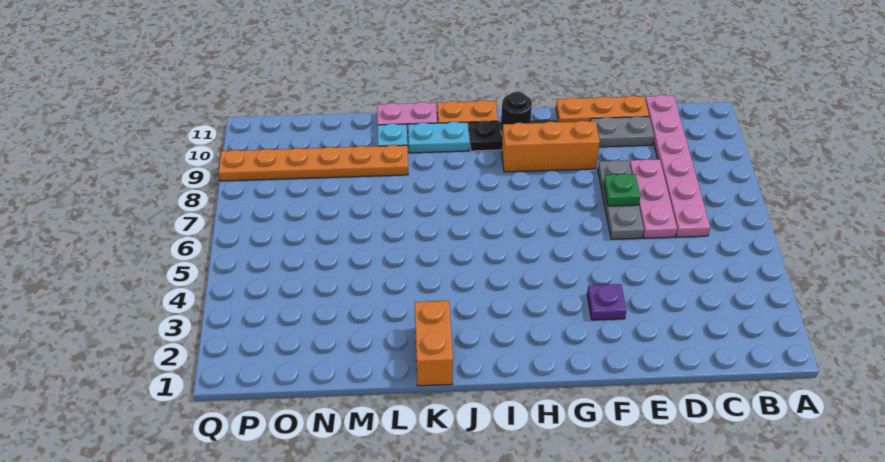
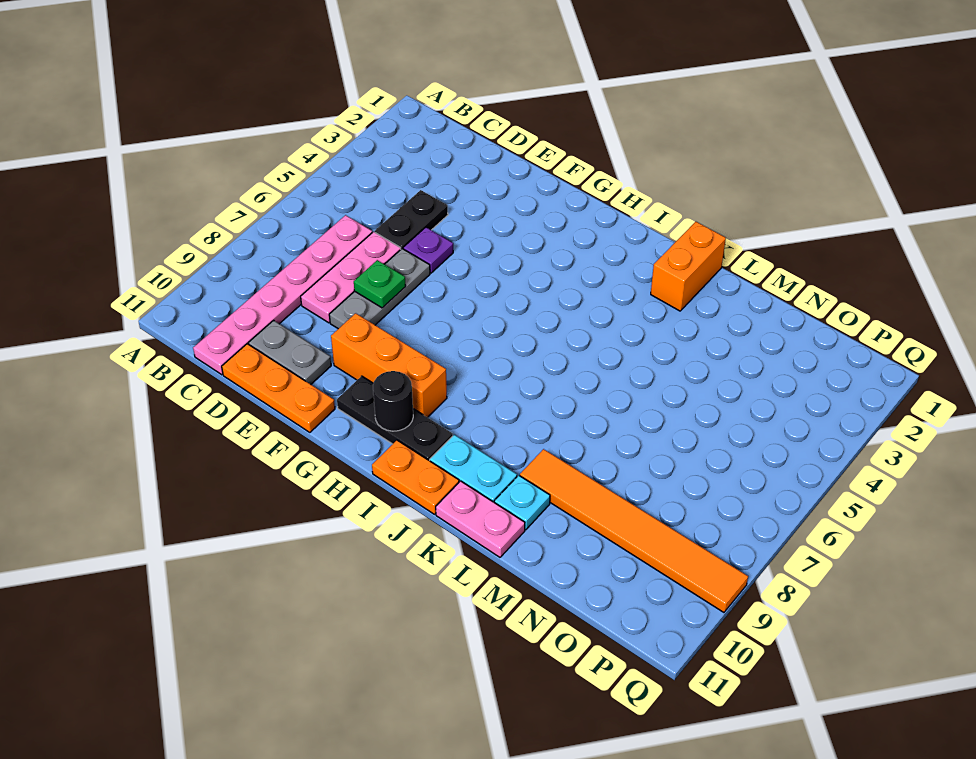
none -> black plate D4:D5 level 1
purple plate F3 level 1 -> purple plate E5 level 1
orange plate L9:Q9 level 1 -> orange tile L9:Q9 level 1

